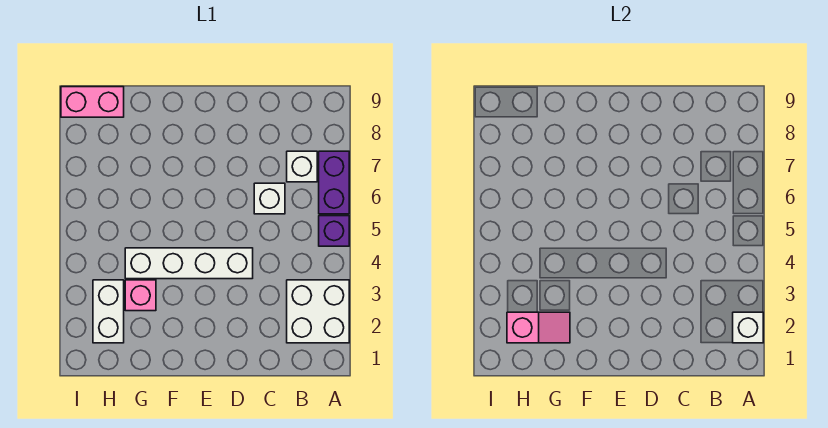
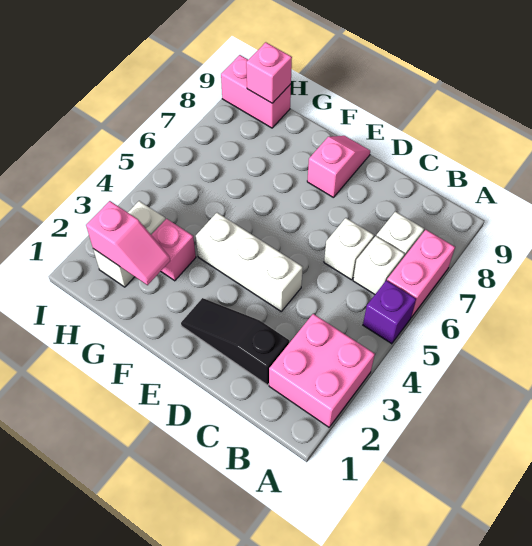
white brick A2:B3 level 1 -> pink brick A2:B3 level 1
white brick A2 level 2 -> white brick B6 level 1
purple brick A6:A7 level 1 -> pink brick A6:A7 level 1
none -> black slope C2:E2 level 1 top C
white brick D4:G4 level 1 -> white brick D4:F4 level 1
none -> pink slope E8:E9 level 1 top 8
none -> pink brick H9 level 2

